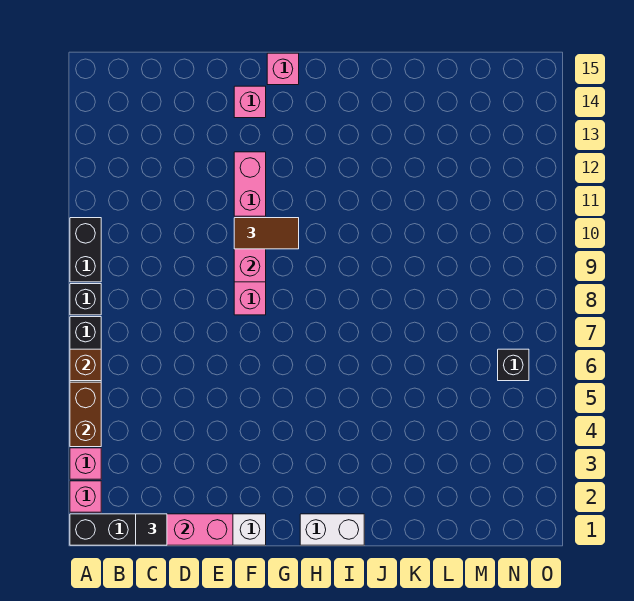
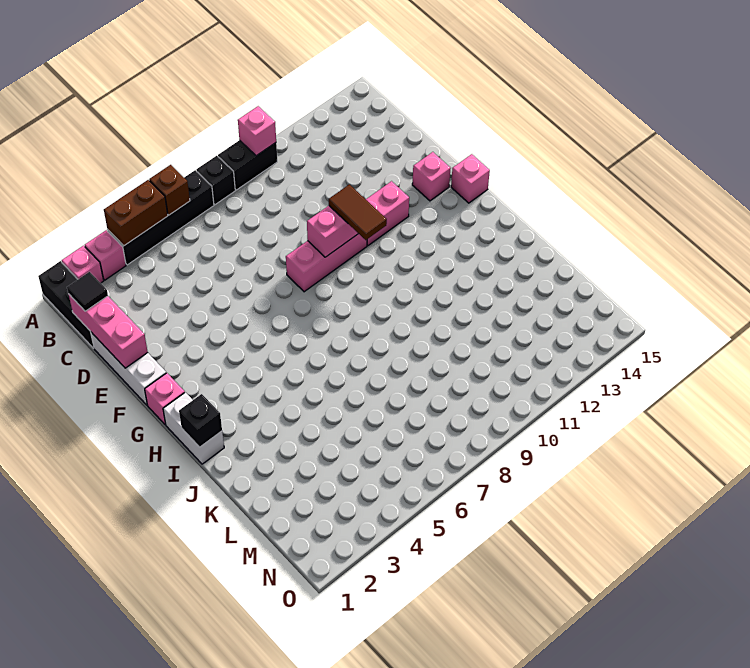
none -> pink brick A10 level 2
none -> pink brick G1 level 1
black brick N6 level 1 -> black brick I1 level 2

